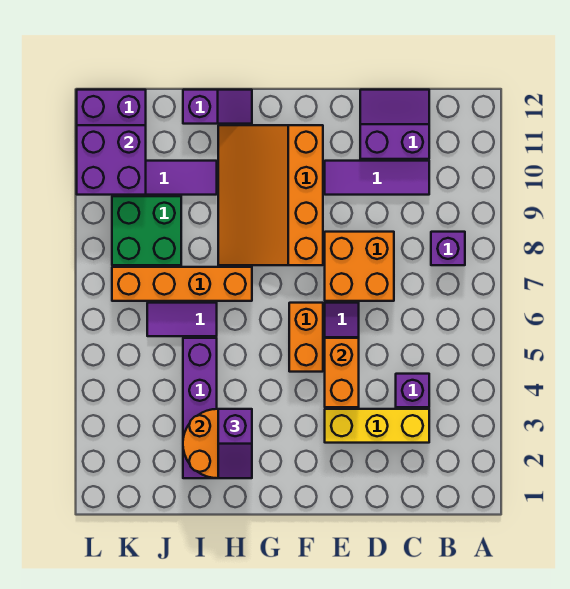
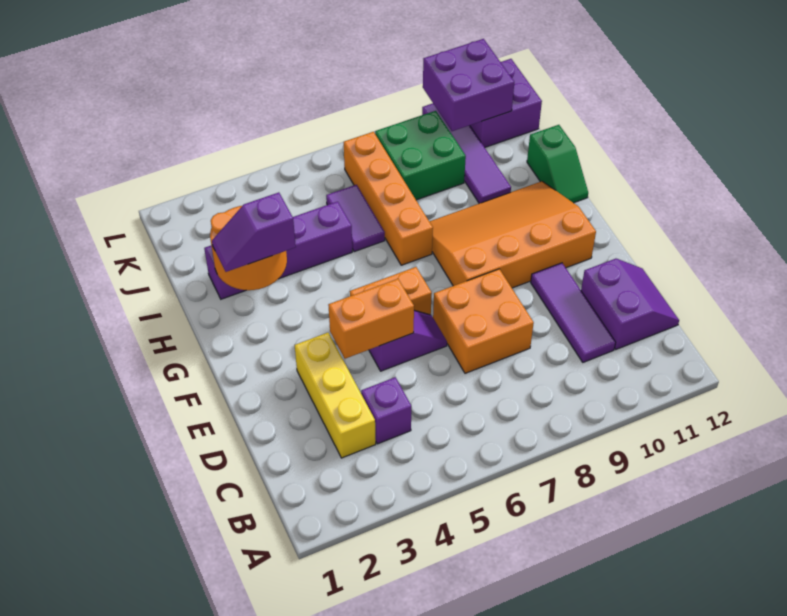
purple brick B8 level 1 -> none
purple slope H12:I12 level 1 top I -> green slope H12:I12 level 1 top I

